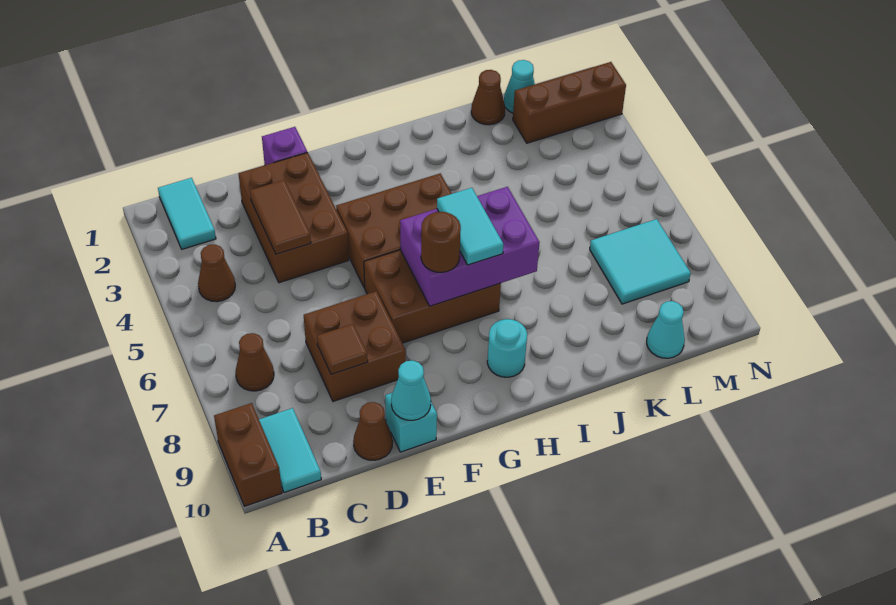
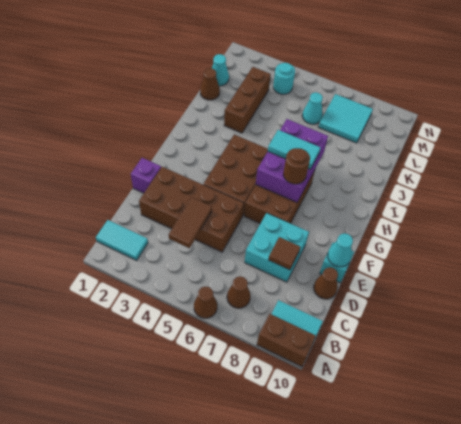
brown cone B4 level 1 -> brown cone A6 level 1
brown brick D2:E4 level 1 -> brown brick D2:E5 level 1
brown tile D3:D4 level 2 -> brown tile C4:D4 level 2
brown brick D7:E8 level 1 -> cyan brick D7:E8 level 1
cyan round brick H9 level 1 -> cyan round brick M4 level 1
brown brick L2:N2 level 1 -> brown brick J3:L3 level 1
cyan cone L10 level 1 -> cyan cone L6 level 1

